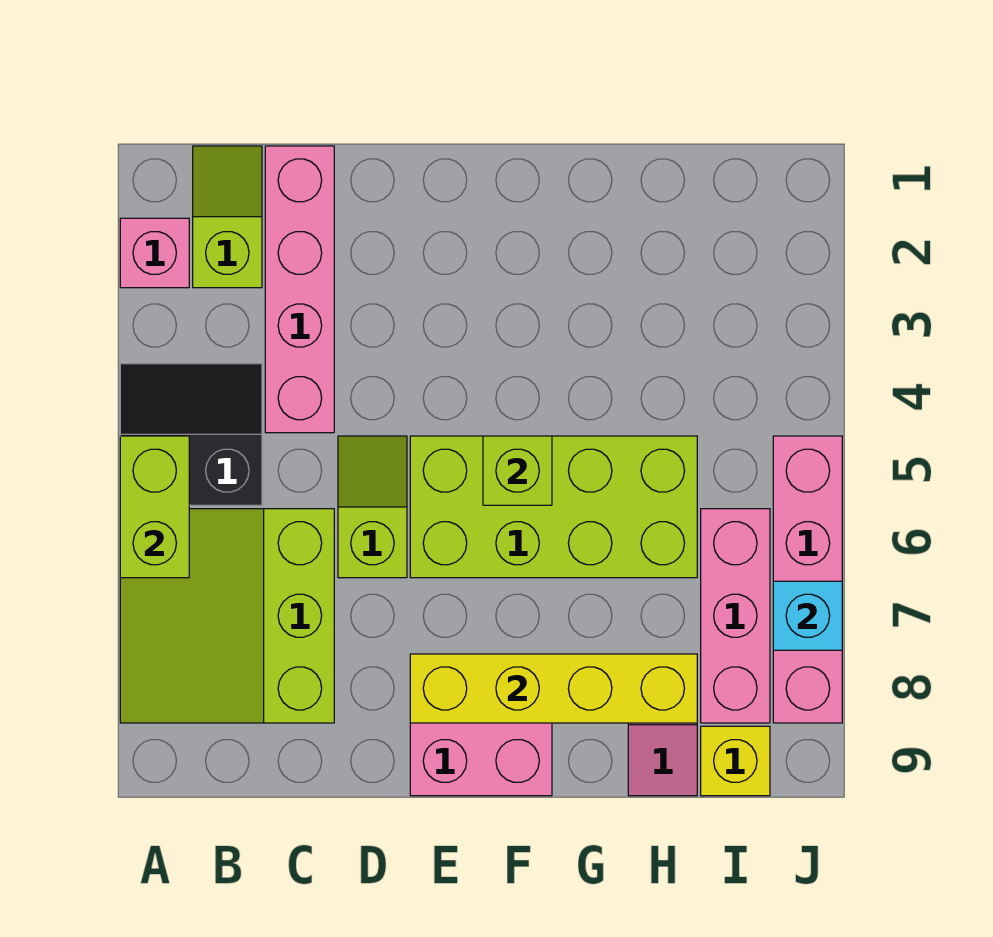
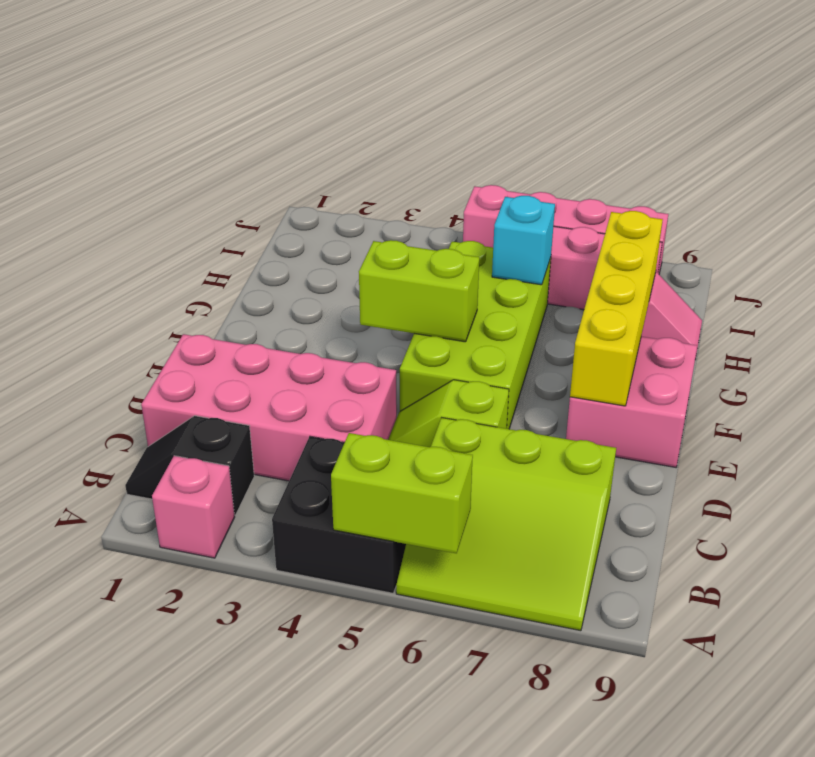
black slope A4:B5 level 1 top 5 -> black brick A4:B5 level 1
lime slope B1:B2 level 1 top 2 -> black slope B1:B2 level 1 top 2
pink brick C1:C4 level 1 -> pink brick C1:D4 level 1
lime brick F5 level 2 -> lime brick F4:F5 level 2
yellow brick I9 level 1 -> none
cyan brick J7 level 2 -> cyan brick H6 level 2

